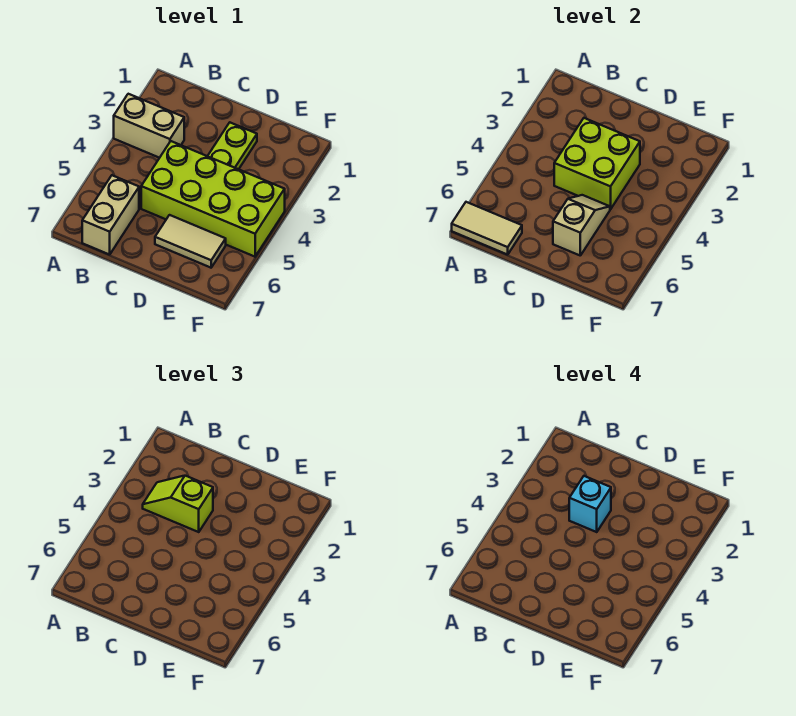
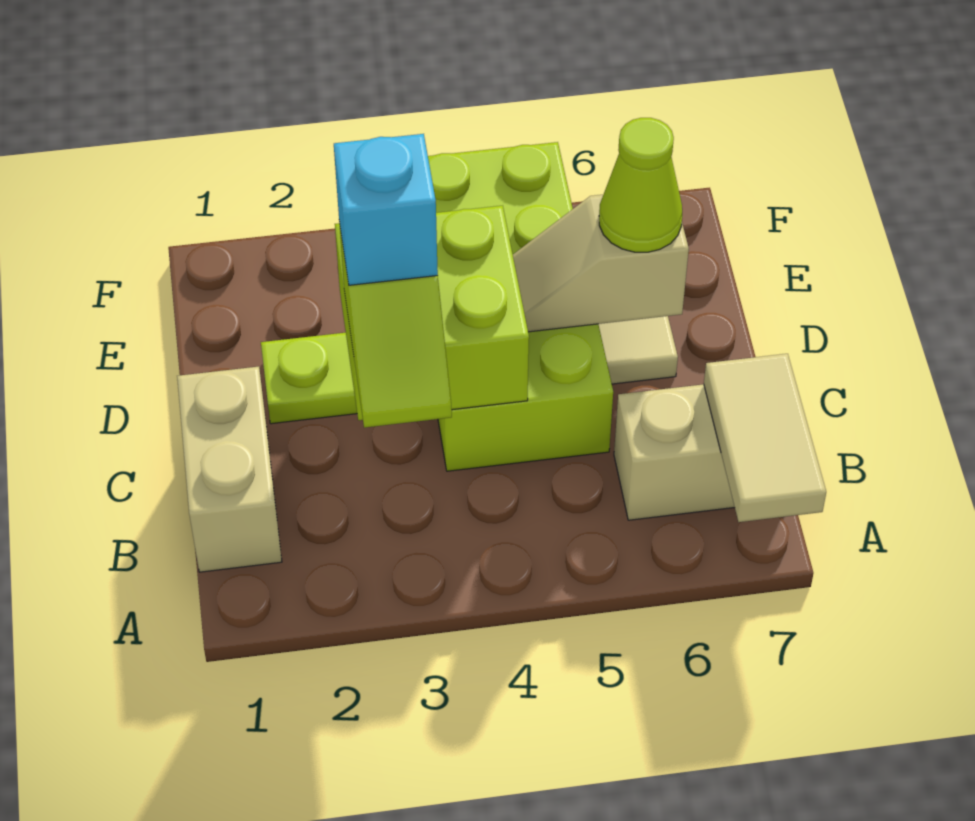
tan brick A3:B3 level 1 -> tan brick B1:C1 level 1
none -> lime cone D6 level 3

